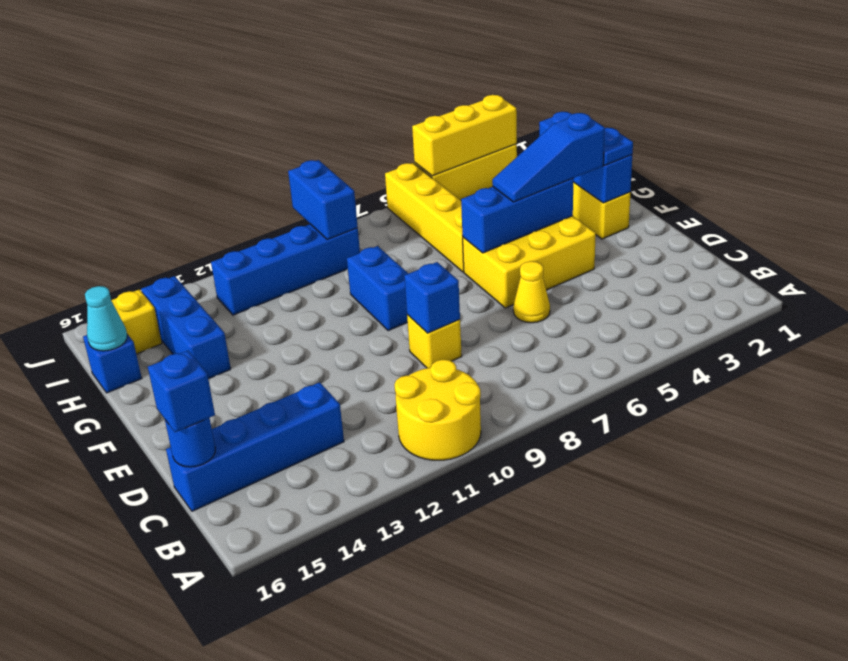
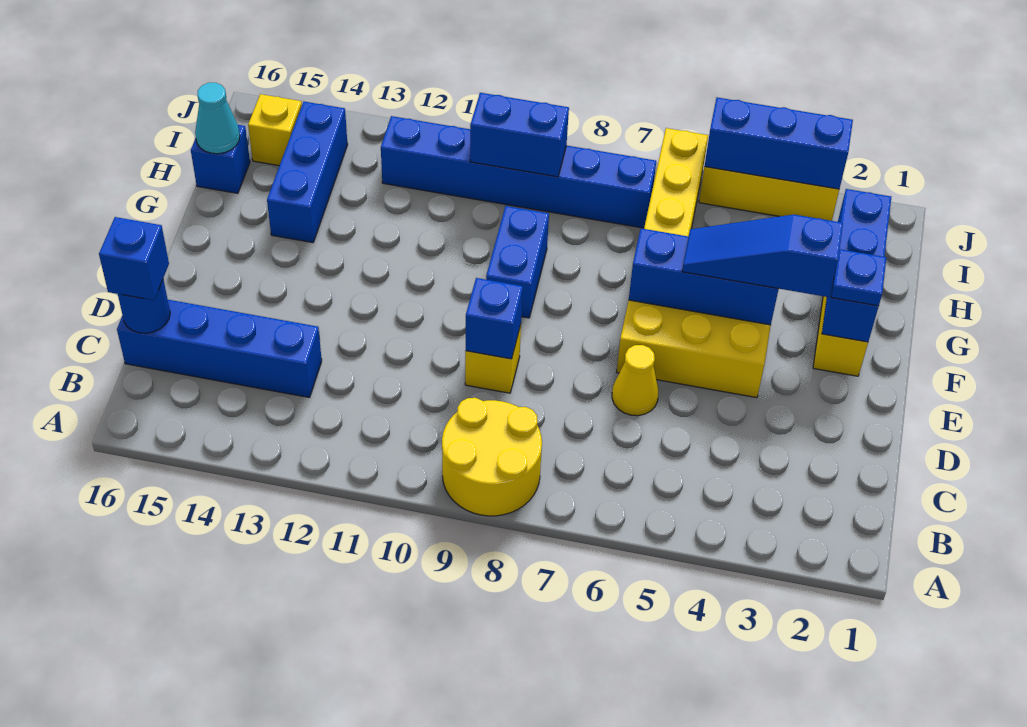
yellow round brick A10:B11 level 1 -> yellow round brick A8:B9 level 1
blue brick I9:I12 level 1 -> blue brick I7:I12 level 1
blue brick I9:J9 level 2 -> blue brick I9:I10 level 2
yellow brick J3:J5 level 2 -> blue brick J3:J5 level 2

